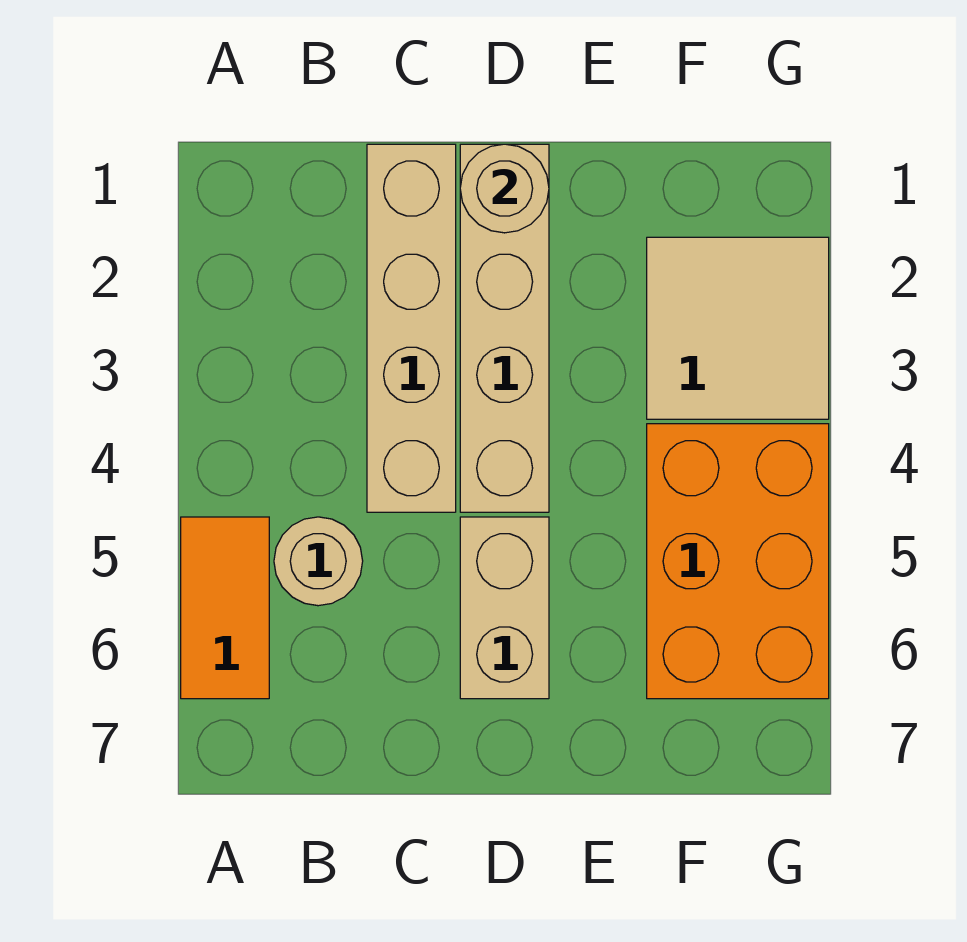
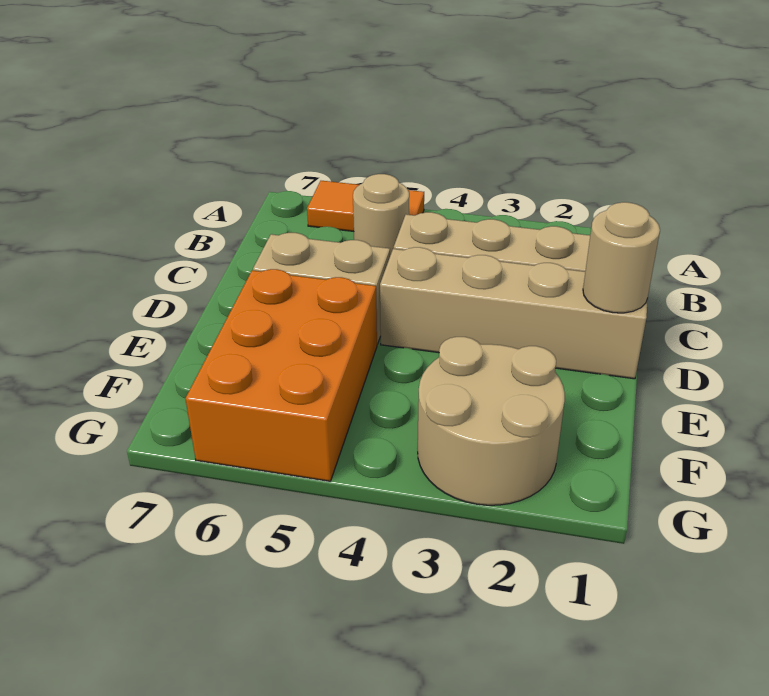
tan tile F2:G3 level 1 -> tan round brick F2:G3 level 1
orange brick F4:G6 level 1 -> orange brick E5:G6 level 1

